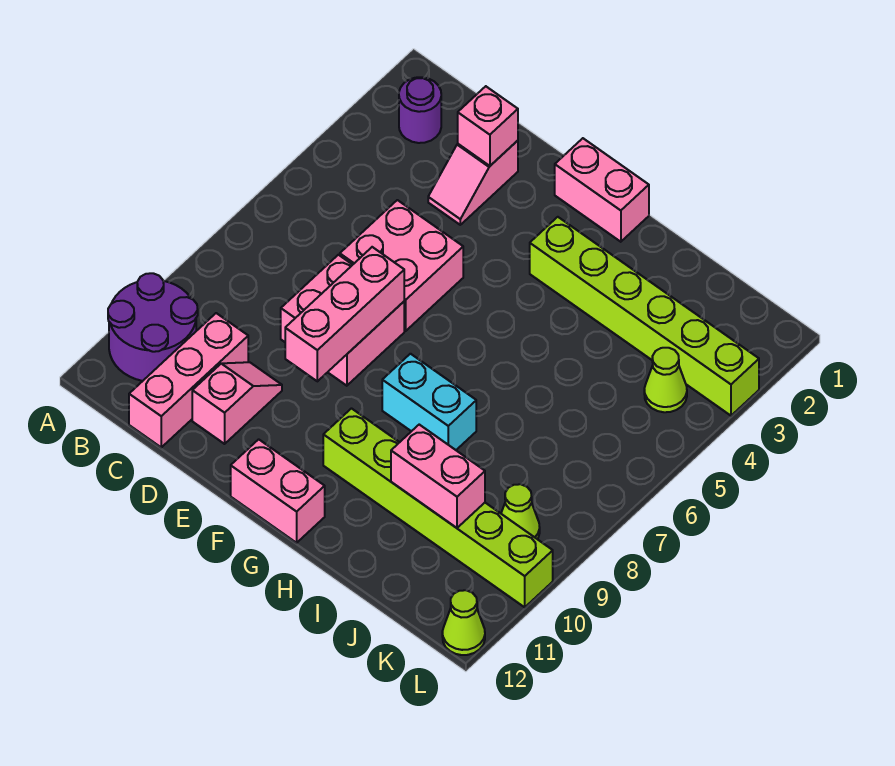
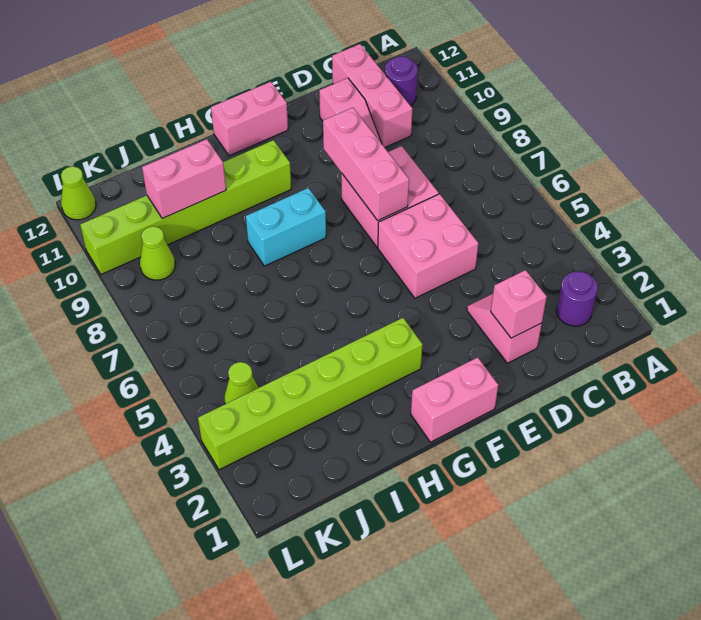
purple round brick A10:B11 level 1 -> purple round brick B11 level 1

